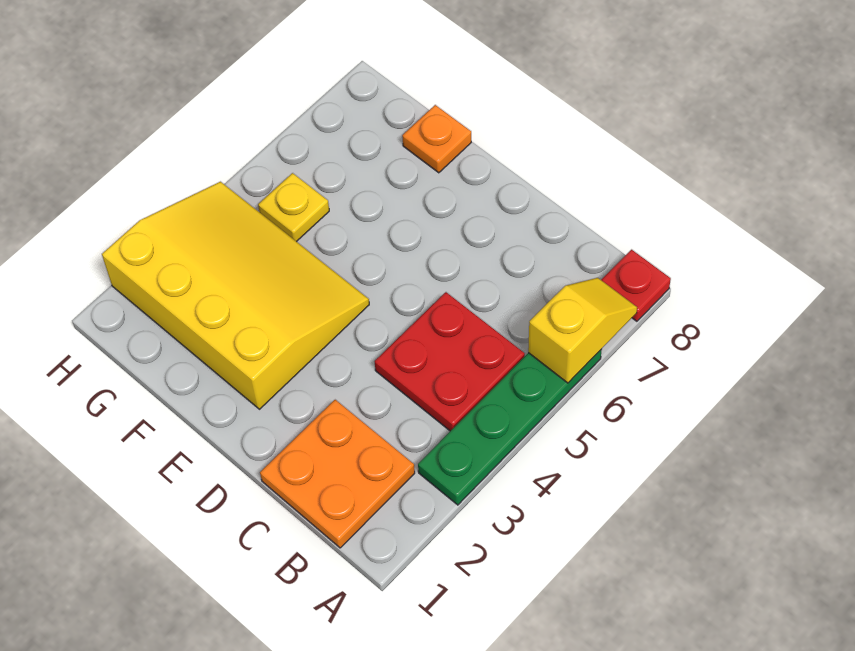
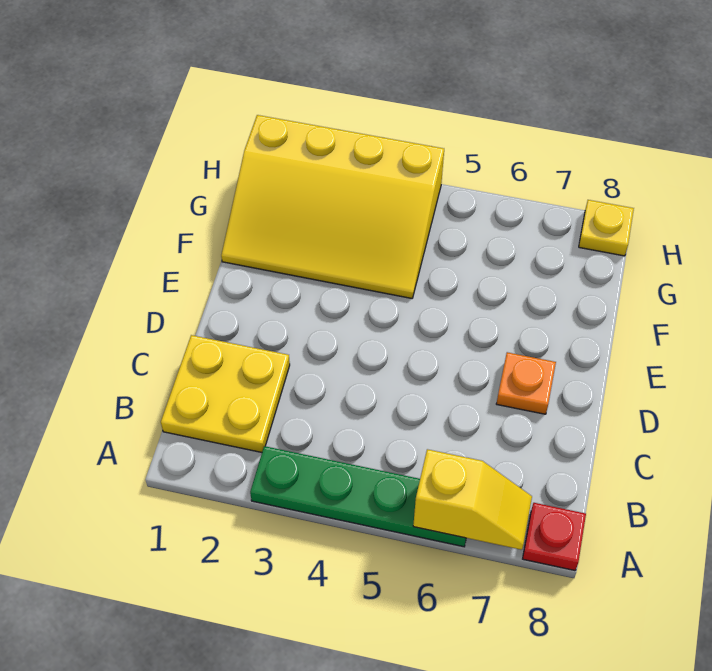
orange plate B1:C2 level 1 -> yellow plate B1:C2 level 1
red plate B4:C5 level 1 -> none
yellow slope E2:H4 level 1 top 2 -> yellow slope F1:H4 level 1 top H
orange plate F8 level 1 -> orange plate D7 level 1
yellow plate G5 level 1 -> yellow plate H8 level 1

